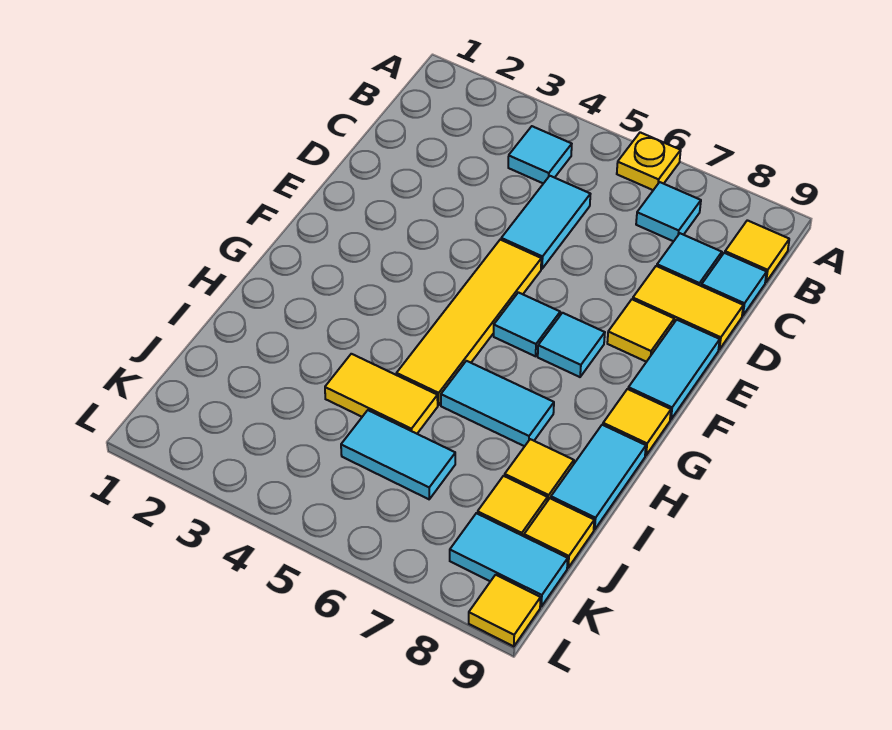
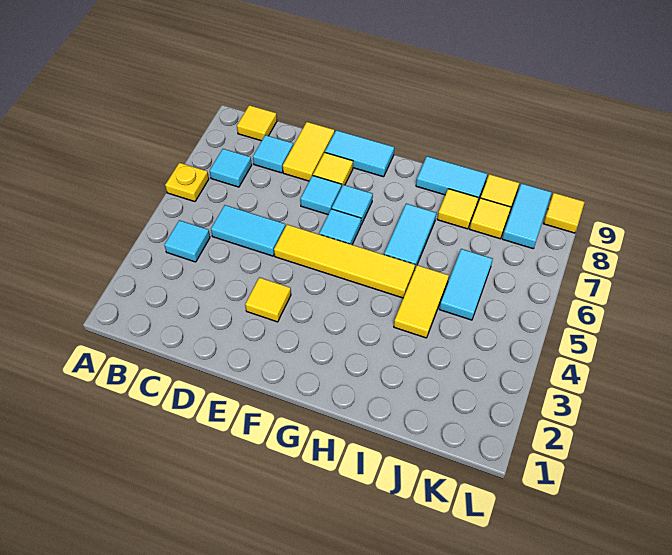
cyan tile C9 level 1 -> cyan tile E7 level 1
yellow tile G9 level 1 -> yellow tile E3 level 1

